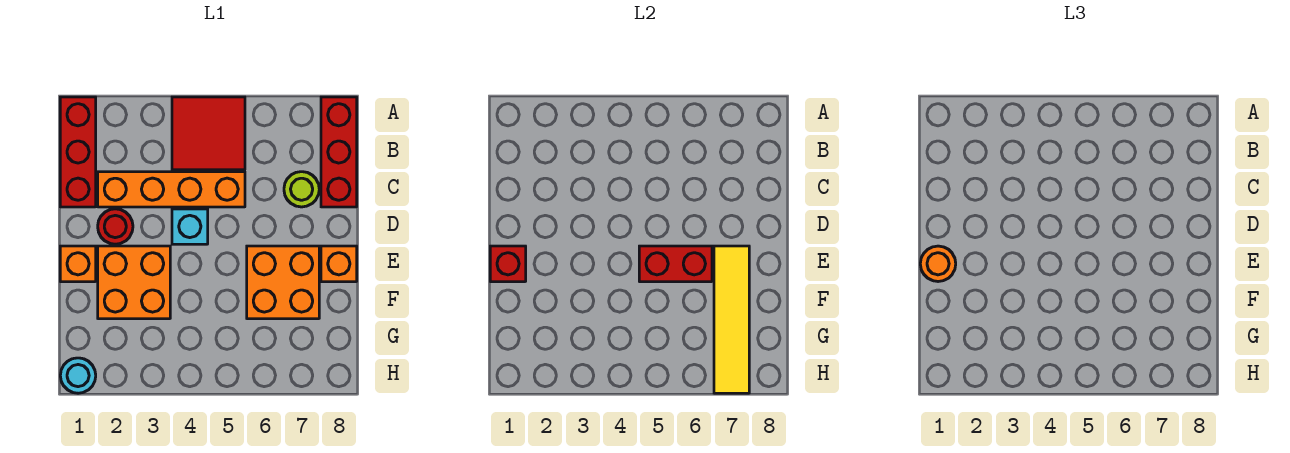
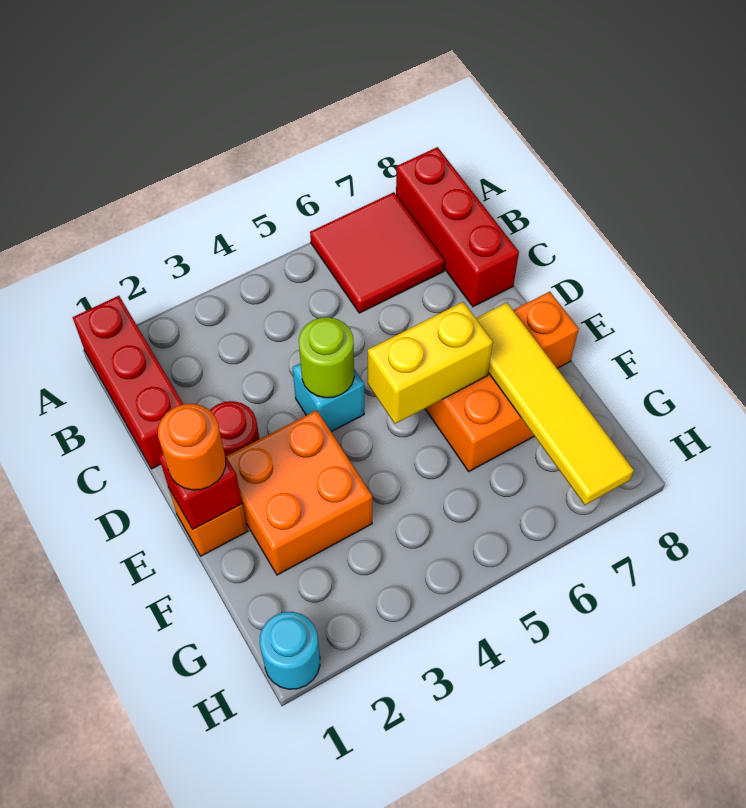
red tile A4:B5 level 1 -> red tile A6:B7 level 1
orange brick C2:C5 level 1 -> none
lime round brick C7 level 1 -> lime round brick D4 level 2
red brick E5:E6 level 2 -> yellow brick E5:E6 level 2

